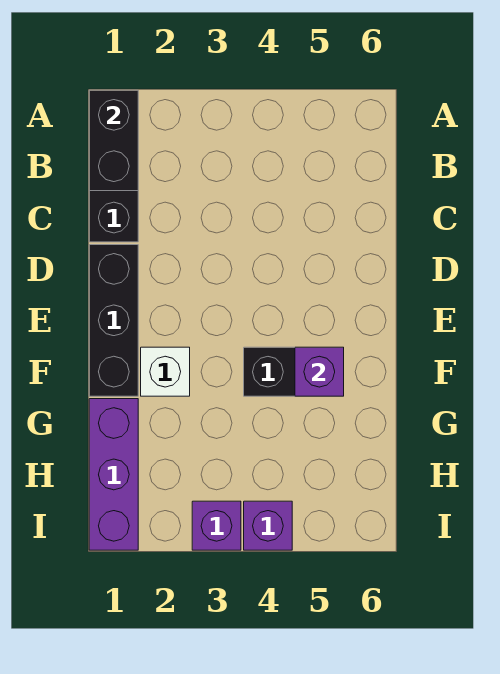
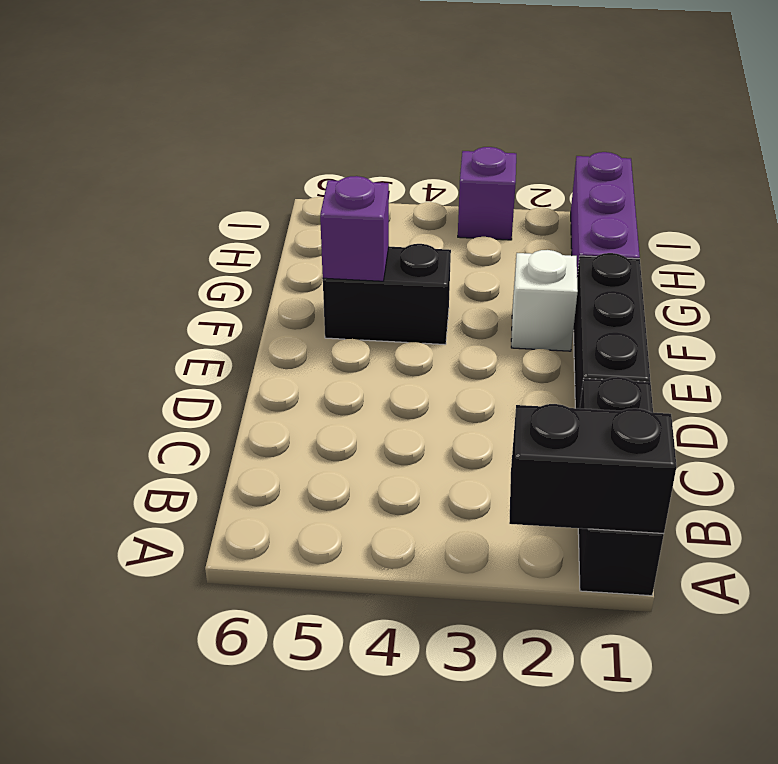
black brick A1:B1 level 2 -> black brick A1:A2 level 2
purple brick I4 level 1 -> none

